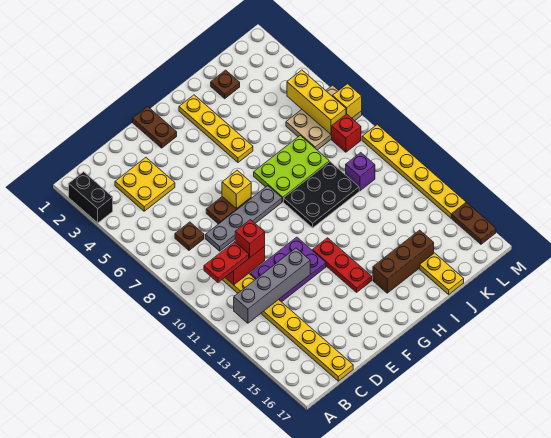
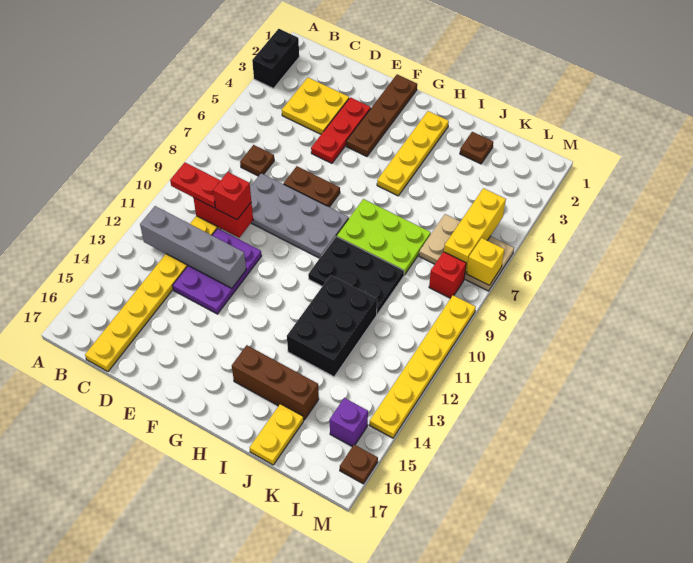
grey plate D8:G8 level 1 -> grey plate D8:G9 level 1
purple plate D11:F12 level 1 -> purple plate D11:E13 level 1
brown plate F1:F2 level 1 -> brown plate F1:F4 level 1
yellow brick F7 level 2 -> none
red plate G12:G14 level 1 -> red plate E3:E5 level 1
none -> black brick I11:J13 level 1
purple brick K10 level 1 -> purple brick L15 level 1
brown plate M15:M16 level 1 -> brown plate M16 level 1

